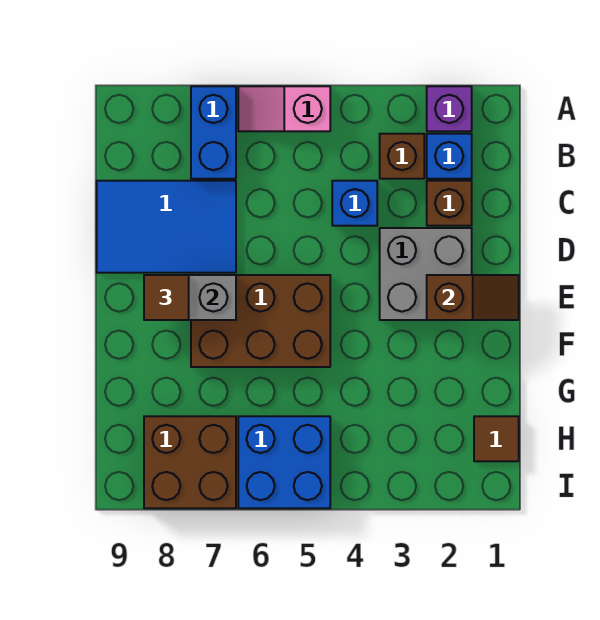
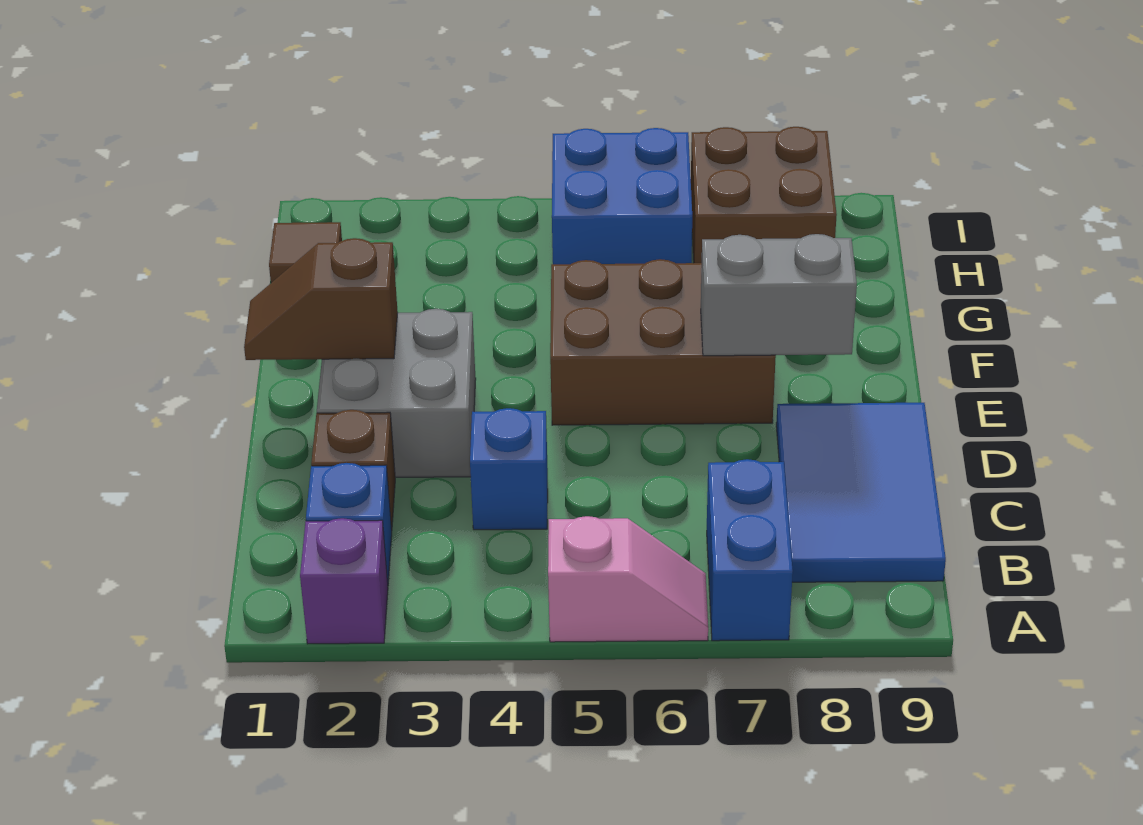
brown brick B3 level 1 -> none
blue tile C7:D9 level 1 -> blue tile B8:D9 level 1
brown tile E8 level 3 -> none

